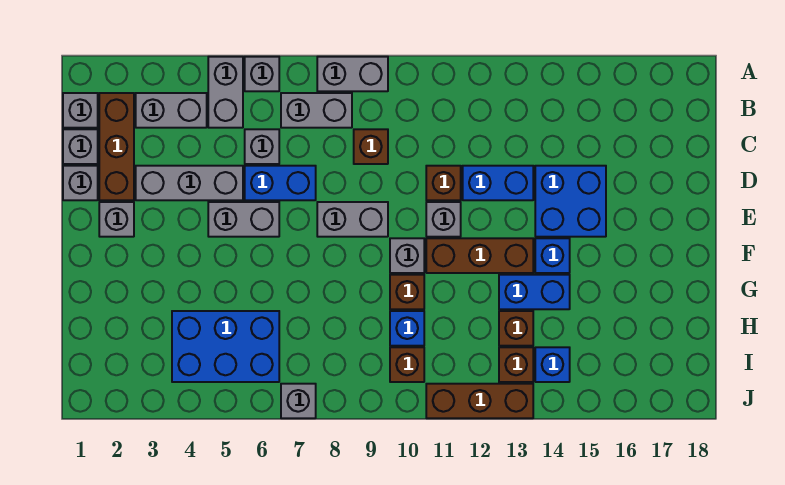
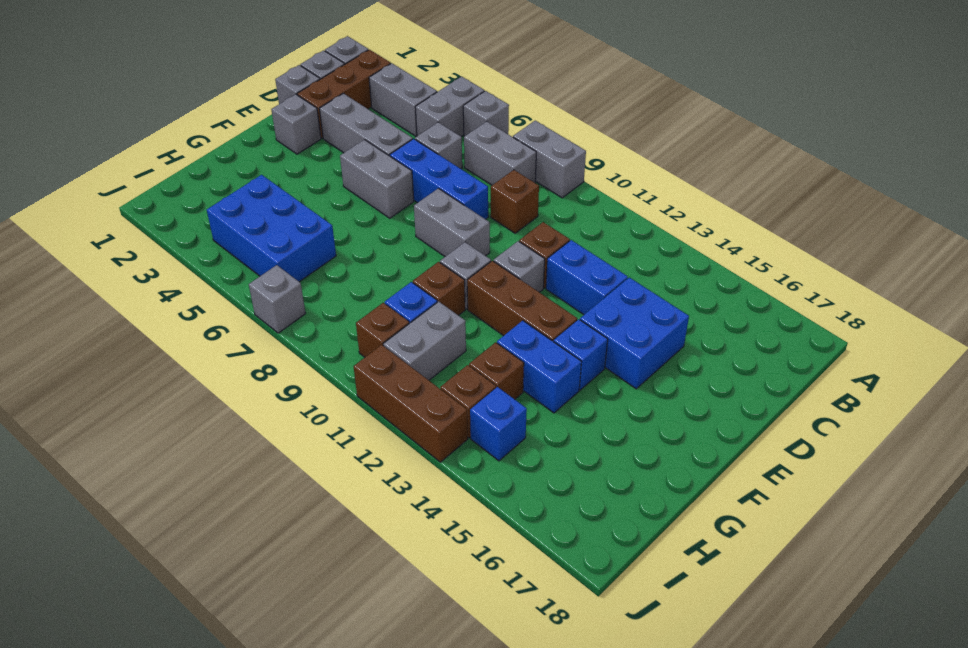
blue brick D6:D7 level 1 -> blue brick D6:D8 level 1
none -> grey brick H11:I11 level 1

